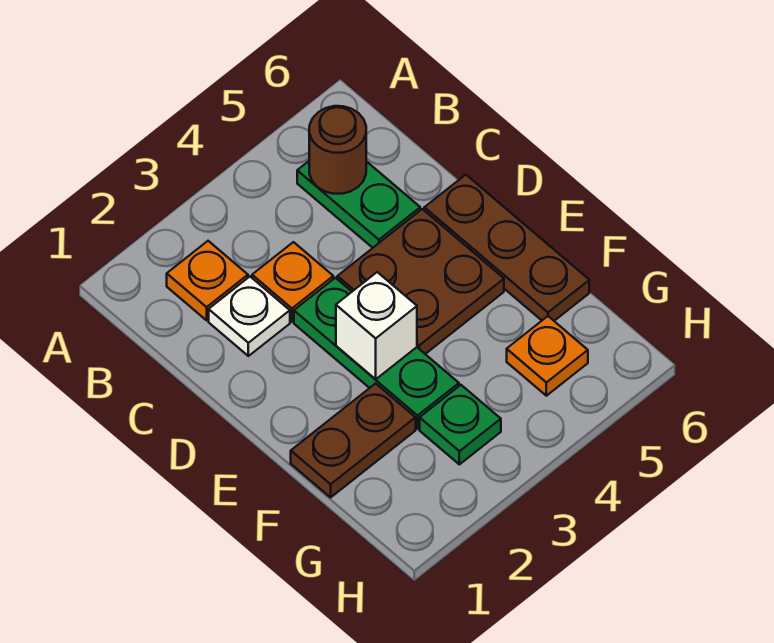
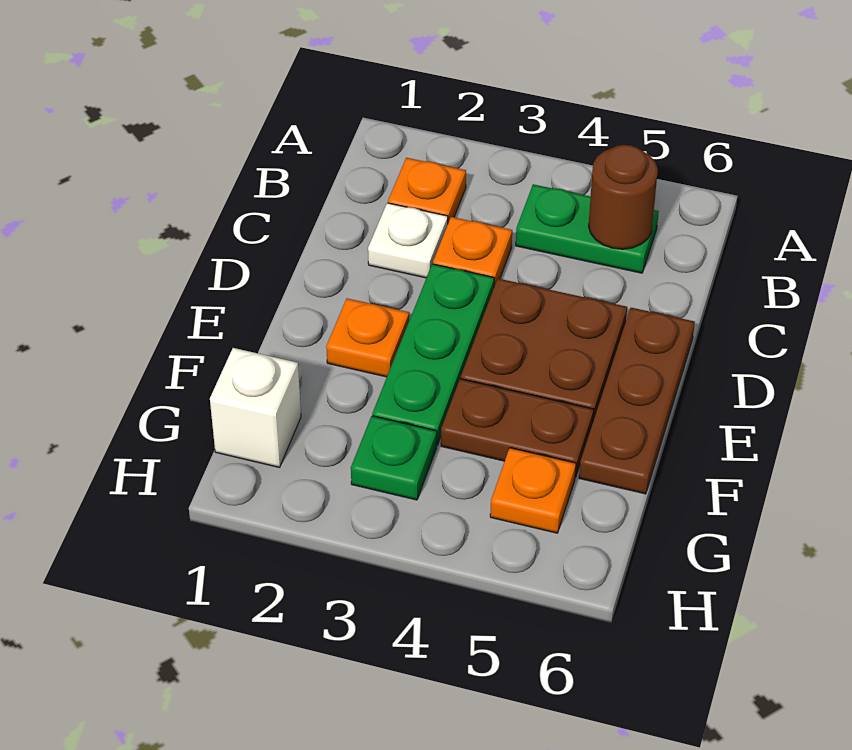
green plate B5:C5 level 1 -> green plate B4:B5 level 1
none -> orange plate E2 level 1
white brick E3 level 2 -> white brick G1 level 1
brown plate F1:F2 level 1 -> brown plate F4:F5 level 1

